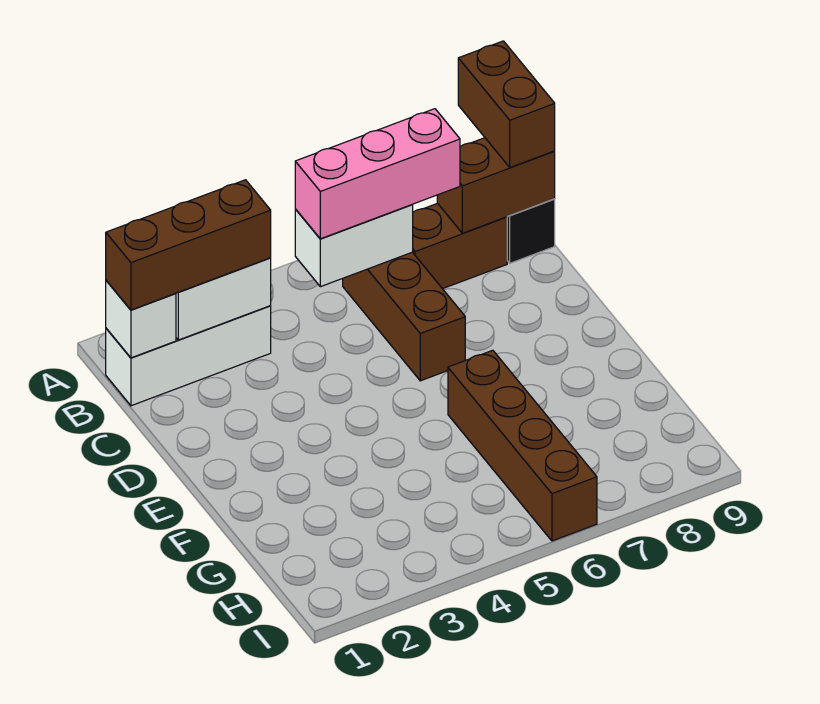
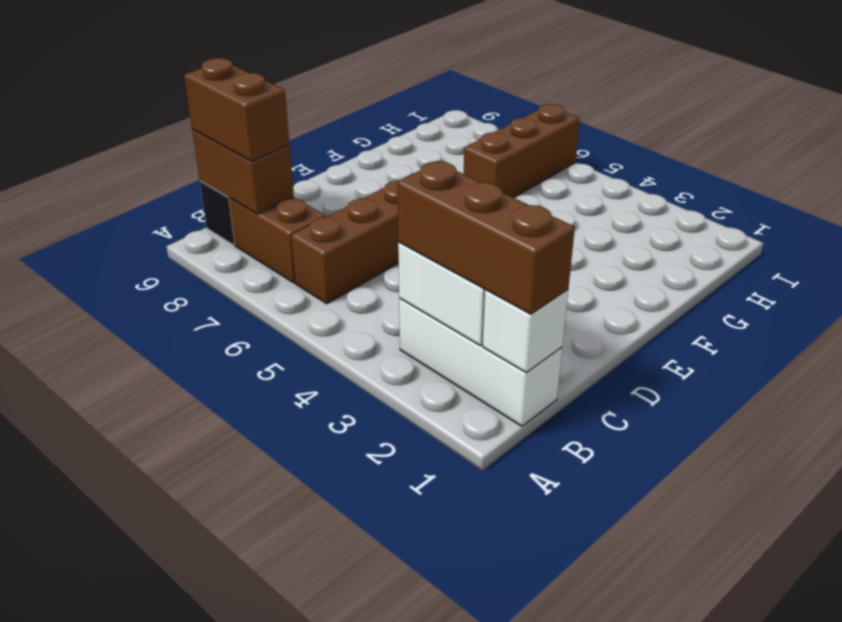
brown brick A9:B9 level 3 -> brown brick B8:B9 level 3
white brick B5:B6 level 2 -> none
pink brick B5:B7 level 3 -> none
brown brick F6:I6 level 1 -> brown brick G6:I6 level 1

